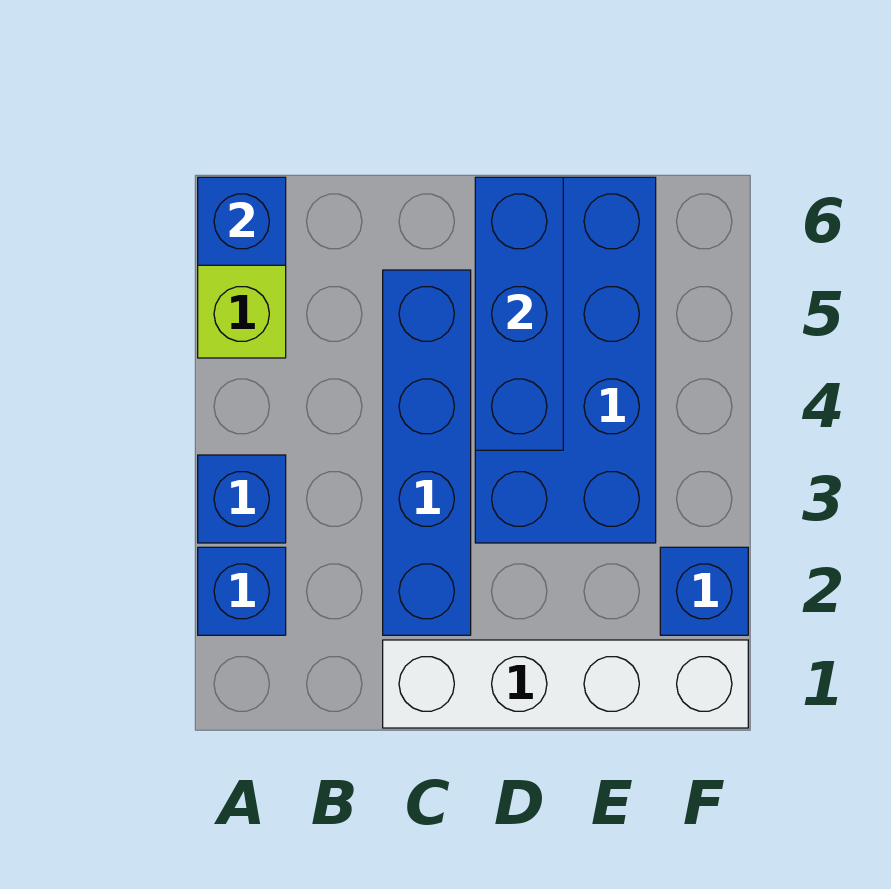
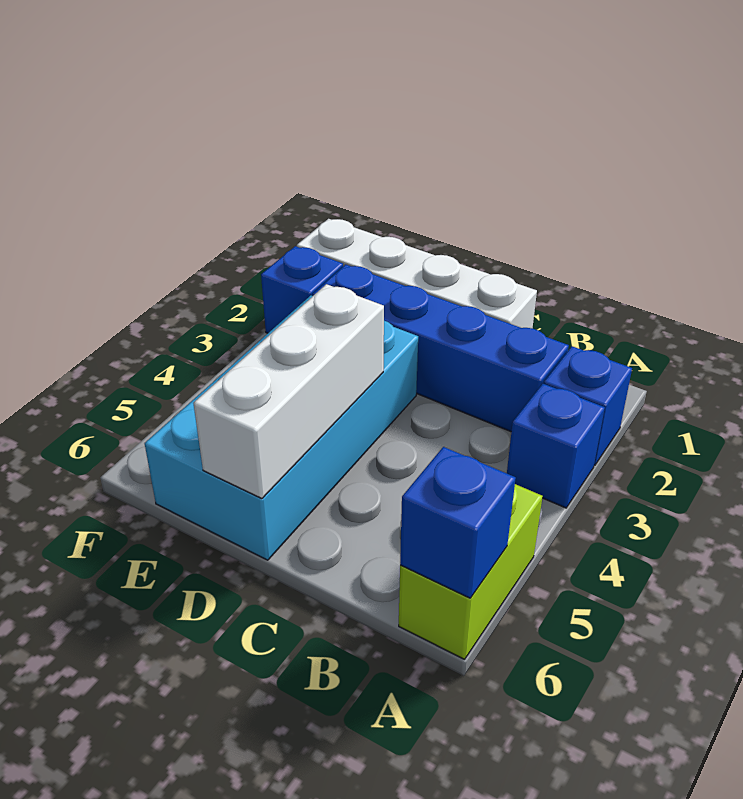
blue brick C2:C5 level 1 -> blue brick B2:E2 level 1
blue brick D3:E6 level 1 -> cyan brick D3:E6 level 1
blue brick D4:D6 level 2 -> white brick D4:D6 level 2

